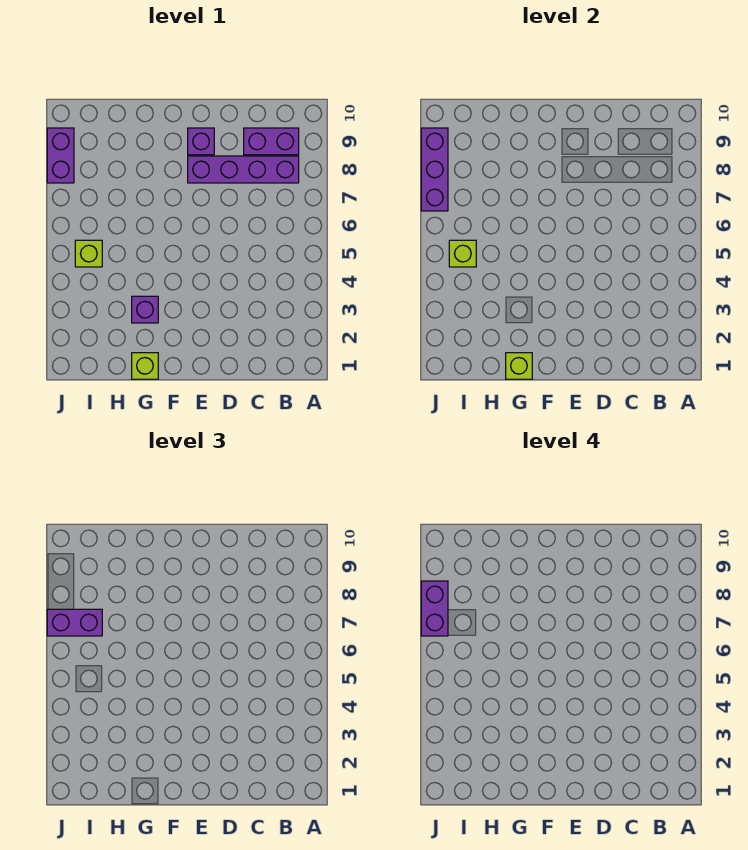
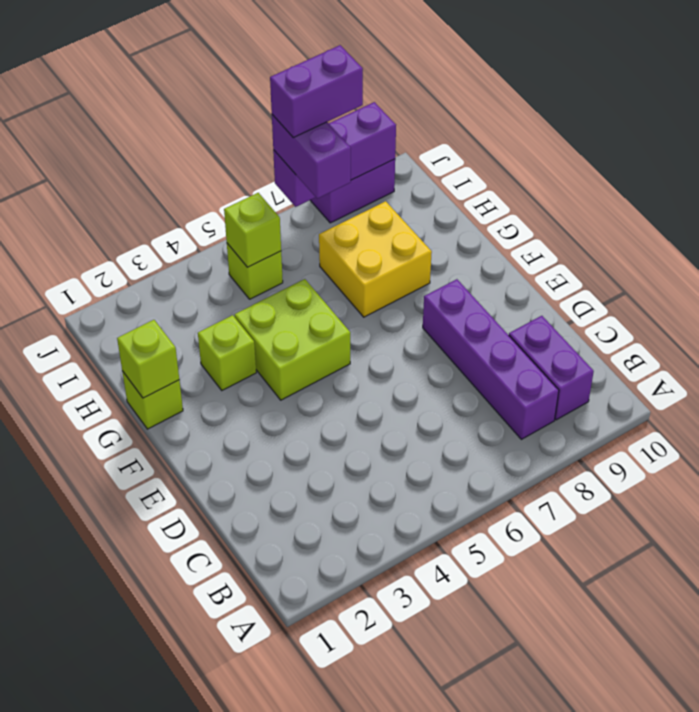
purple brick E9 level 1 -> none
none -> lime brick F4:G5 level 1
purple brick G3 level 1 -> lime brick G3 level 1
none -> yellow brick G7:H8 level 1

